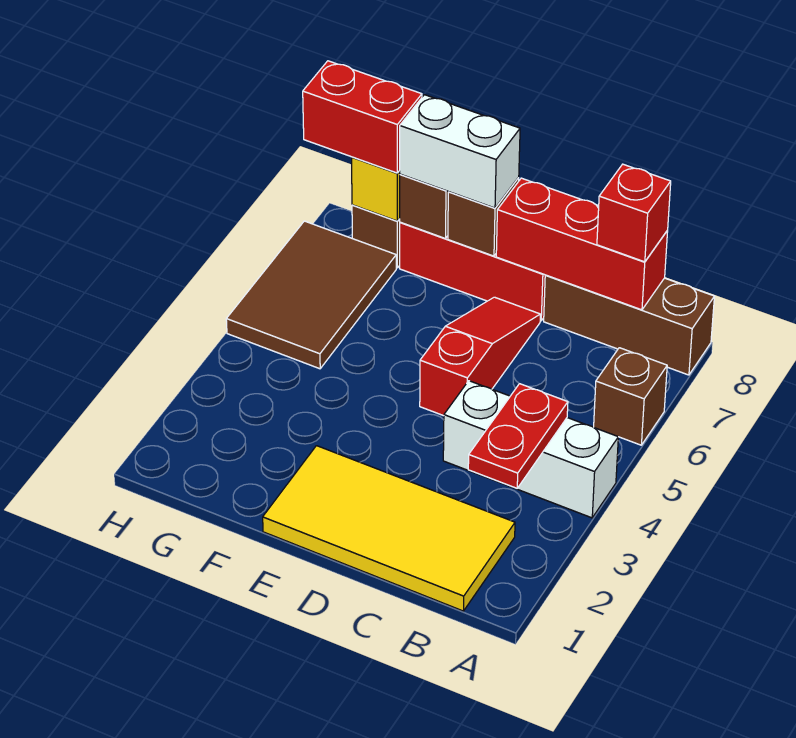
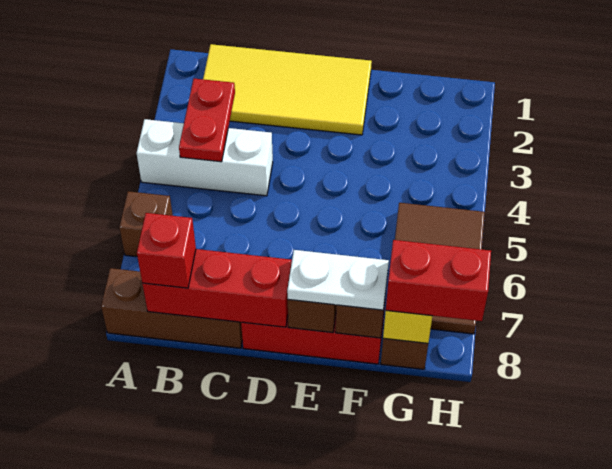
red slope D5:D7 level 1 top 5 -> none
white brick E8:F8 level 3 -> white plate E8:F8 level 3

